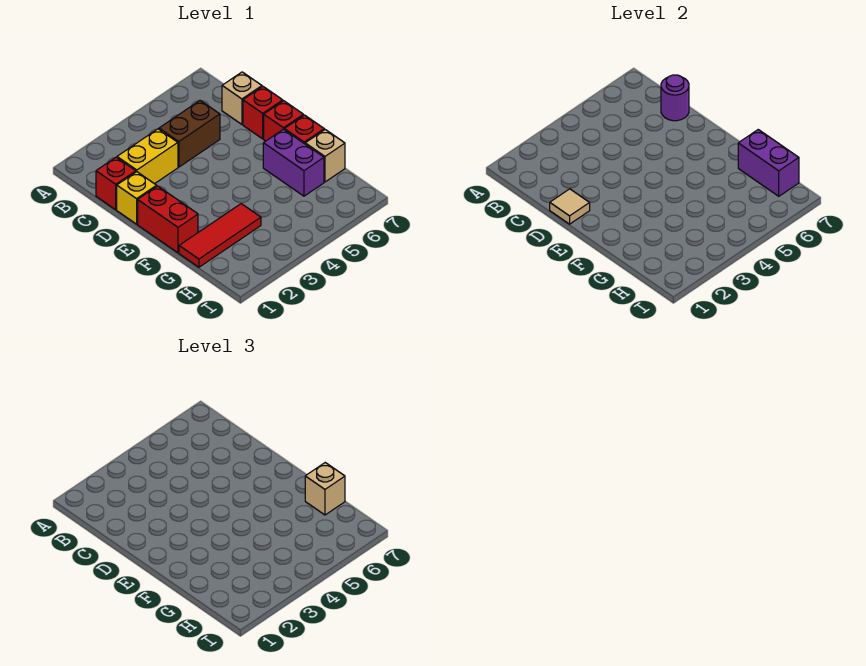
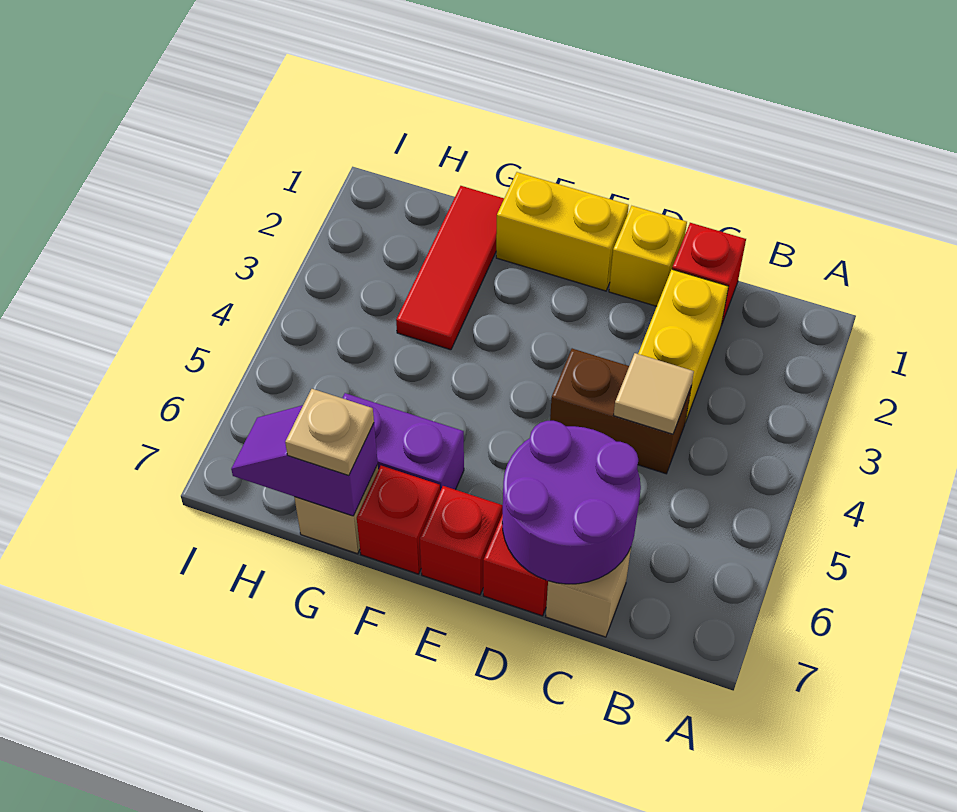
brown brick C4:C5 level 1 -> brown brick C4:D4 level 1
purple round brick C7 level 2 -> purple round brick C6:D7 level 2
tan tile D1 level 2 -> tan tile C4 level 2
red brick E1:F1 level 1 -> yellow brick E1:F1 level 1
purple brick G7:H7 level 2 -> purple slope G7:H7 level 2 top G
tan brick G7 level 3 -> tan plate G7 level 3

